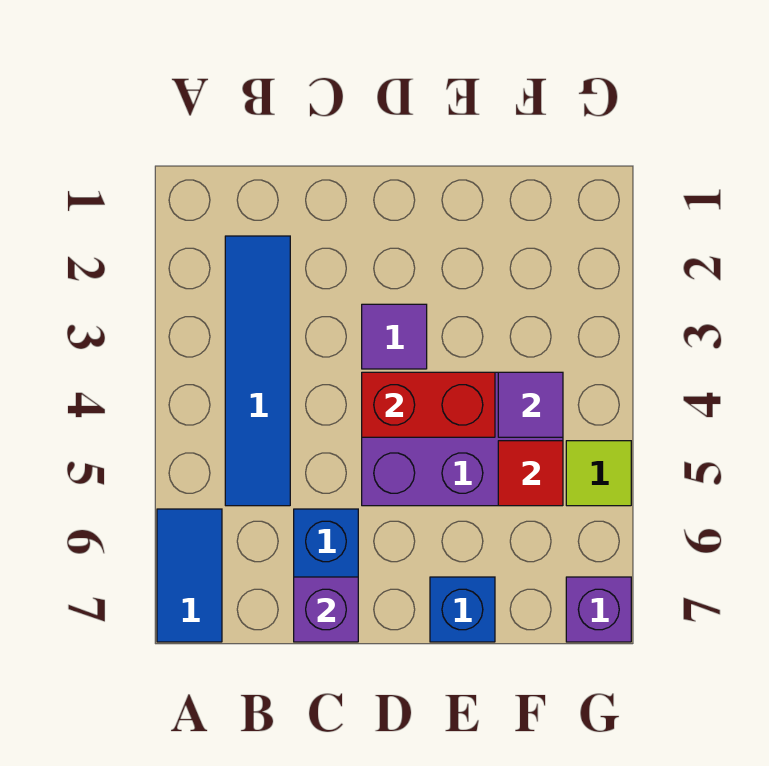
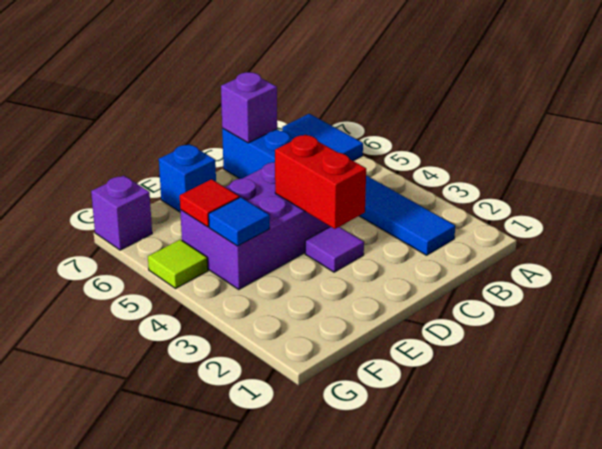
red brick D4:E4 level 2 -> red brick D3:D4 level 2
purple tile F4 level 2 -> blue tile F4 level 2

